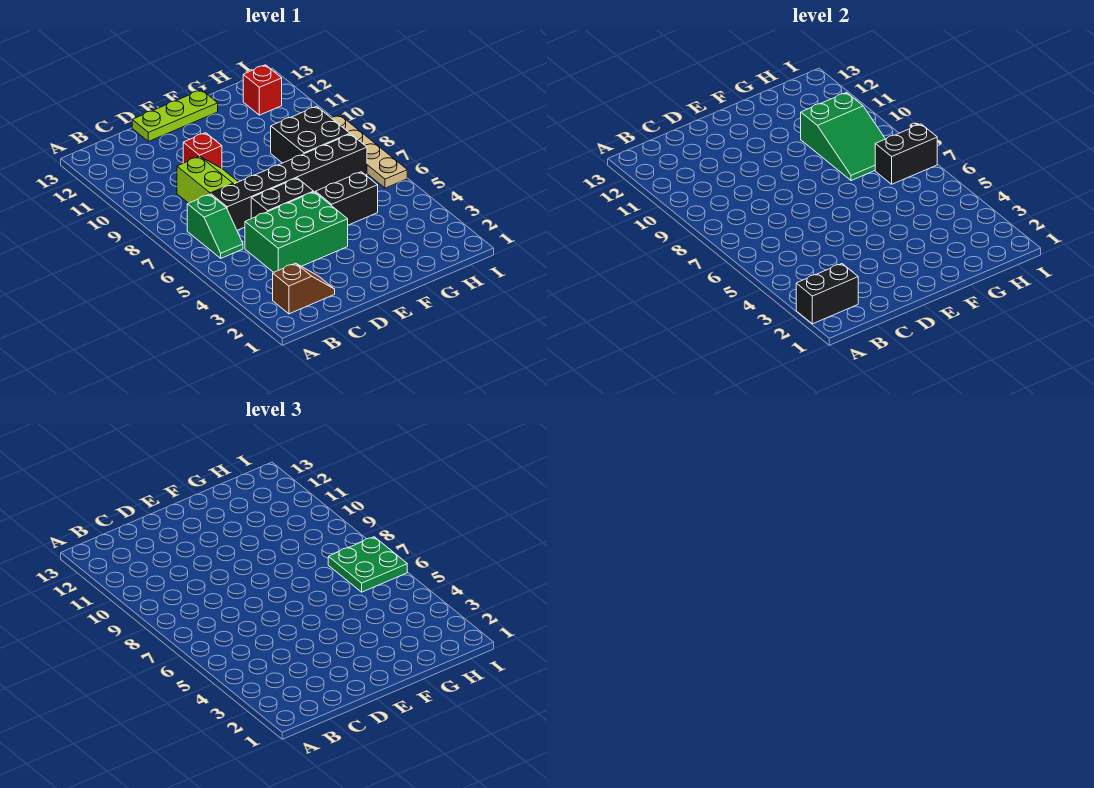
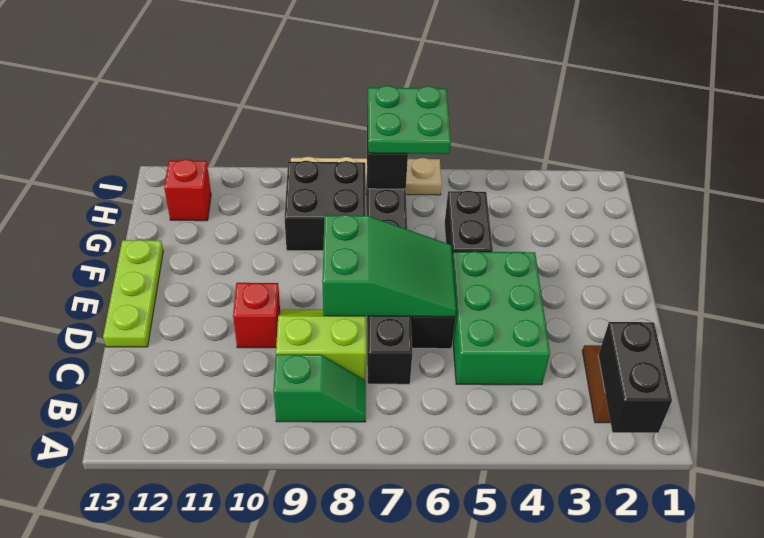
green slope B6:B7 level 1 top 7 -> green slope B8:B9 level 1 top 9
green slope G8:H10 level 2 top 10 -> green slope D6:E8 level 2 top 8

